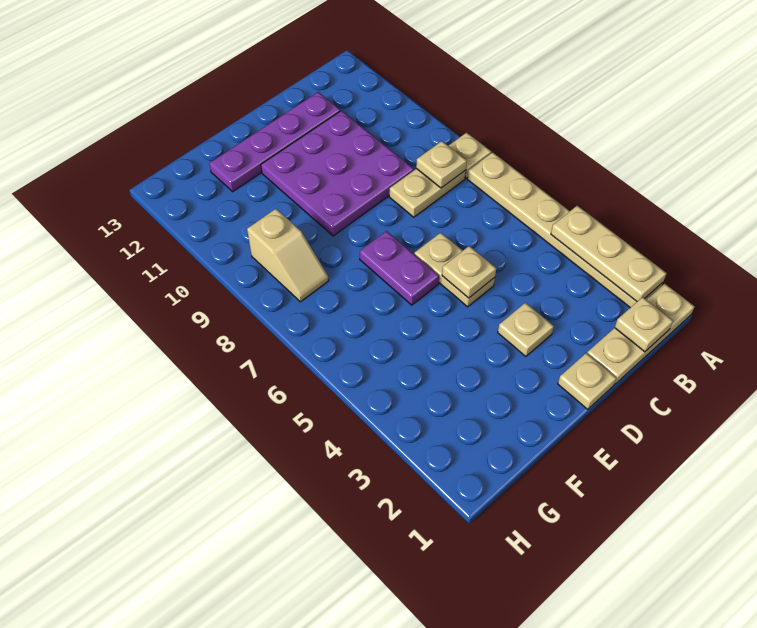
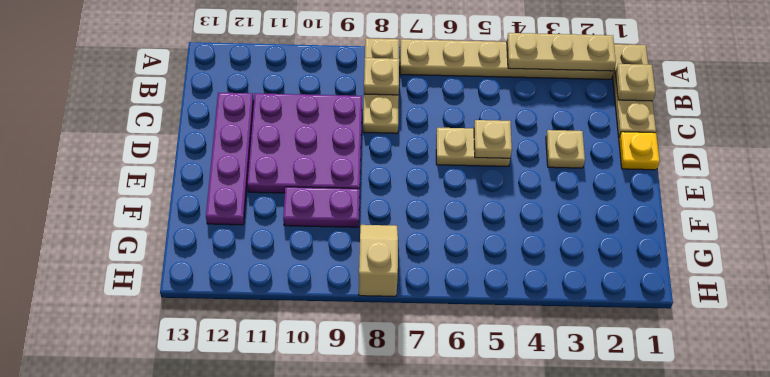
tan plate D1 level 1 -> yellow plate D1 level 1
purple plate E6:E7 level 1 -> purple plate F9:F10 level 1
tan slope G8:G9 level 1 top 9 -> tan slope G8:H8 level 1 top H

